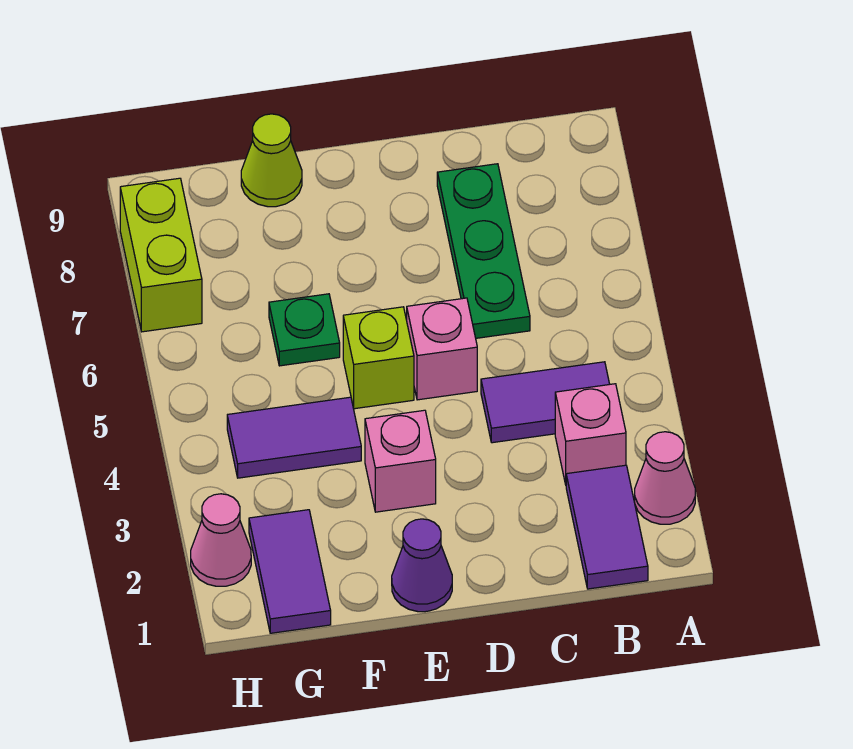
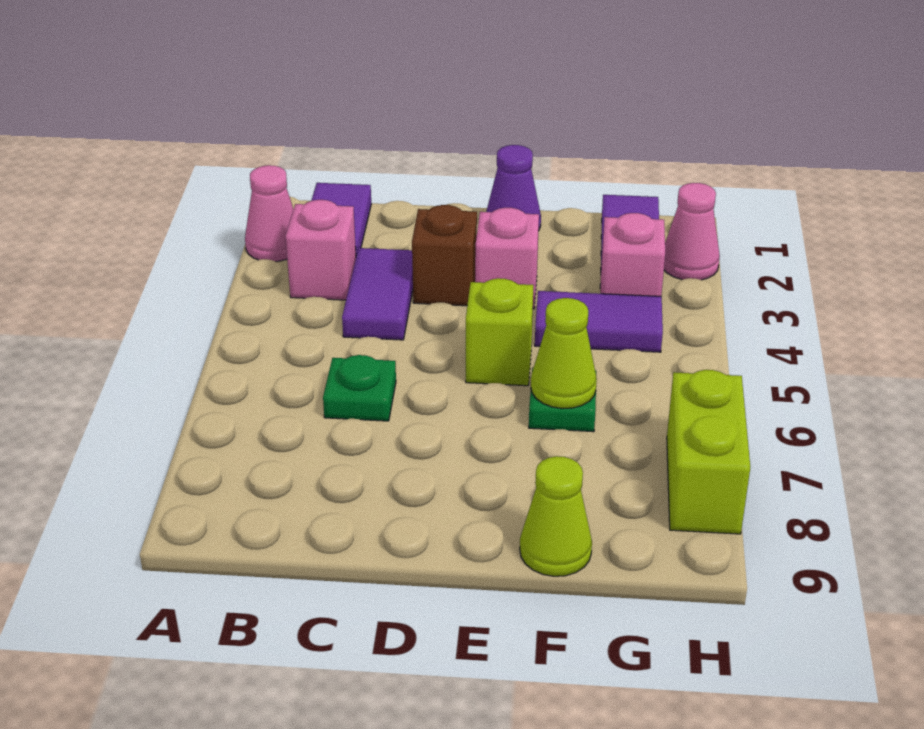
purple tile B4:C4 level 1 -> purple tile C3:C4 level 1
green plate C6:C8 level 1 -> green plate C6 level 1
none -> brown brick D3 level 1
pink brick D5 level 1 -> pink brick G3 level 1
none -> lime cone F6 level 2

